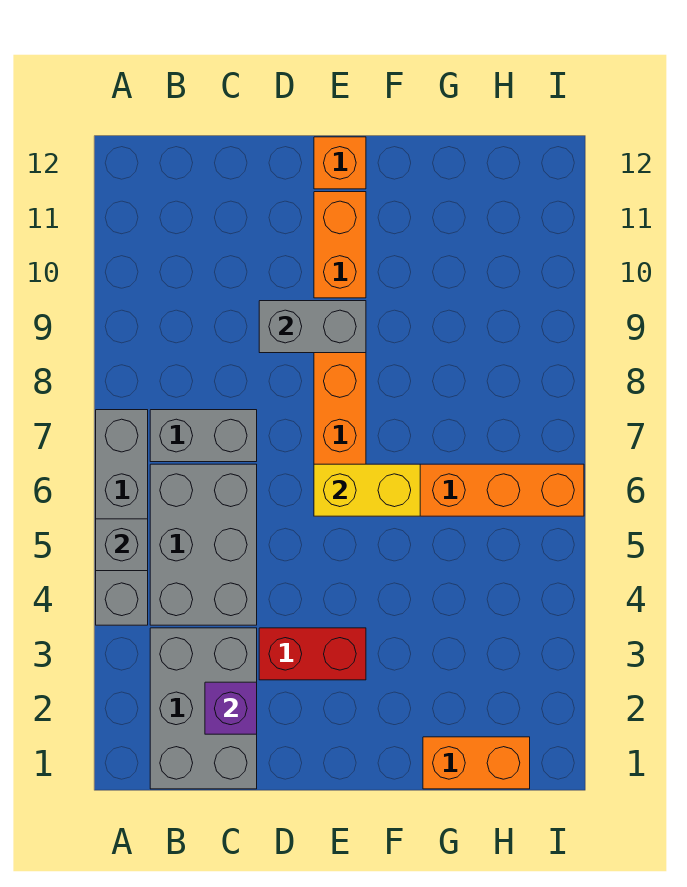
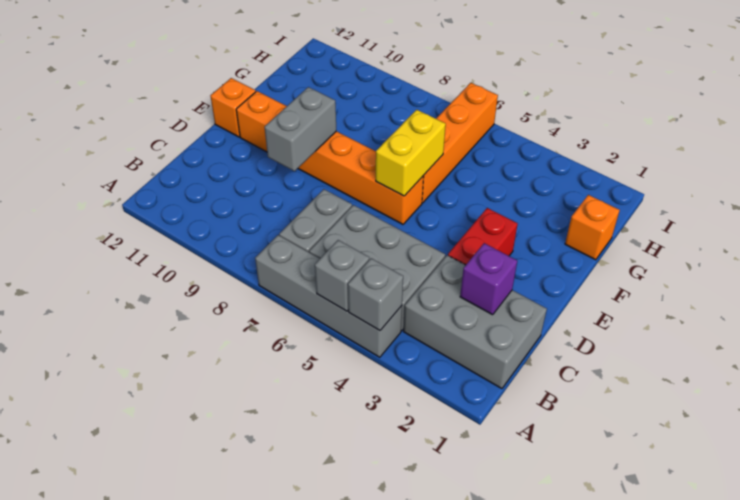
none -> grey brick A4 level 2
orange brick G1:H1 level 1 -> orange brick G1 level 1

